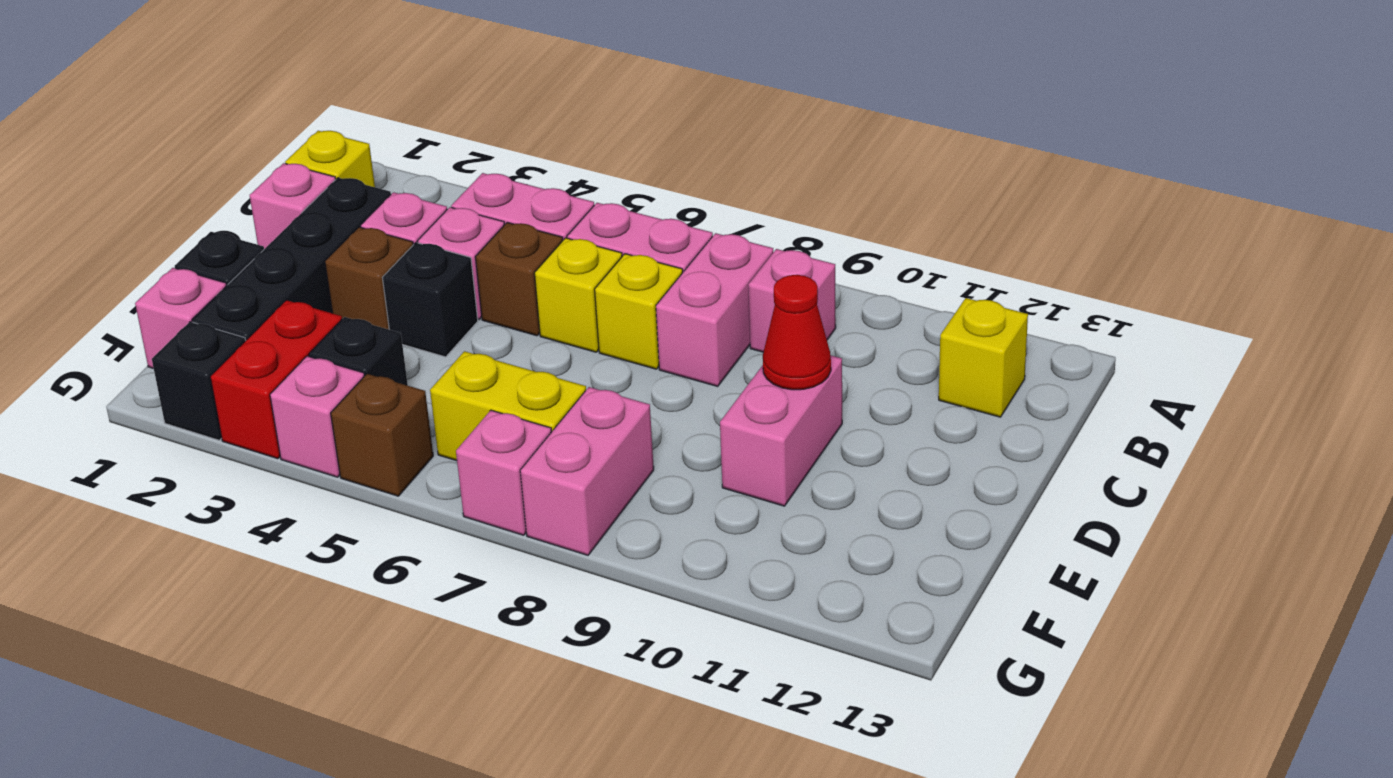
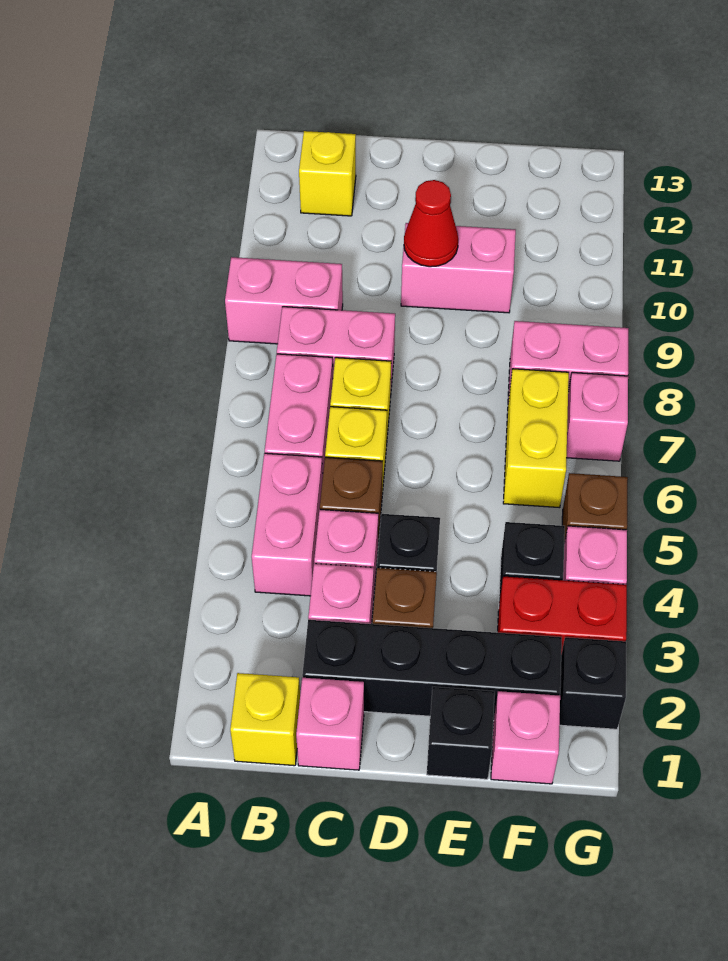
pink brick B9 level 1 -> pink brick A9:B9 level 1

